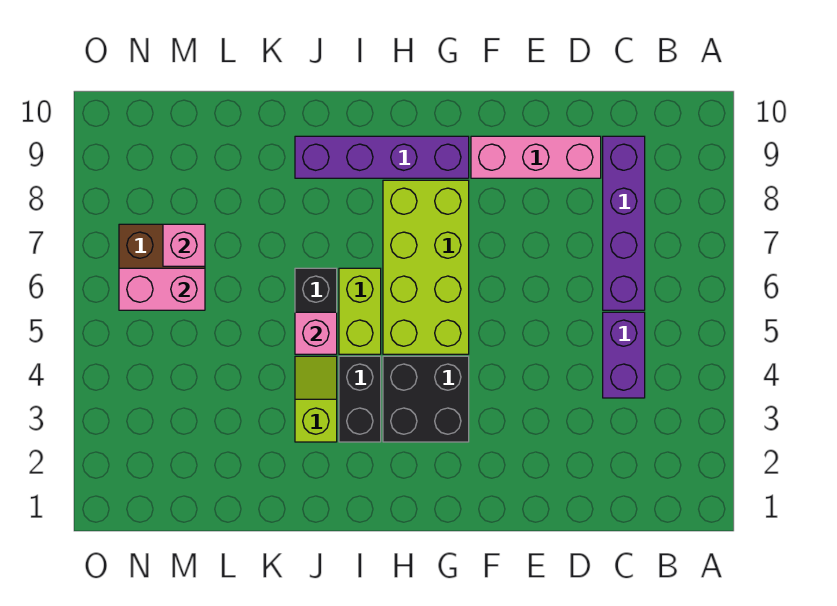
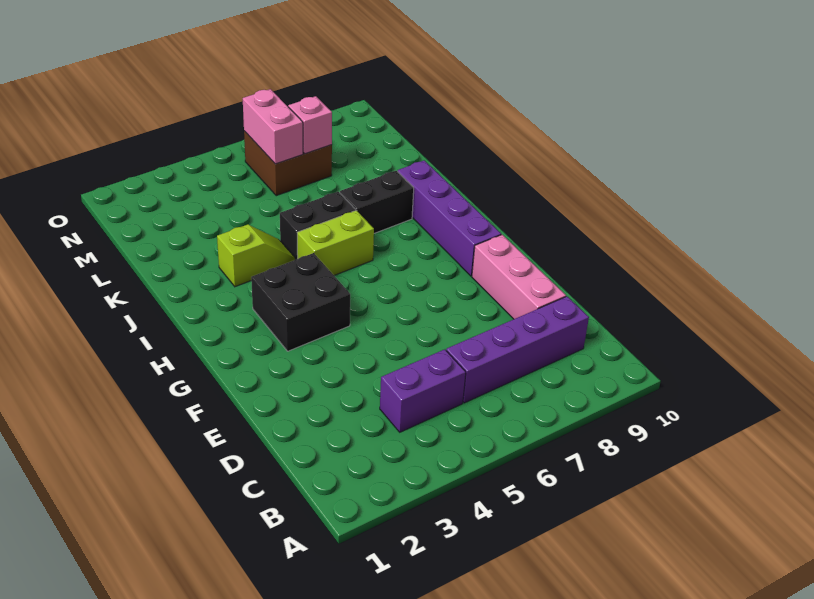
lime brick G5:H8 level 1 -> none
black brick I3:I4 level 1 -> black brick J7:J8 level 1
pink brick J5 level 2 -> none

